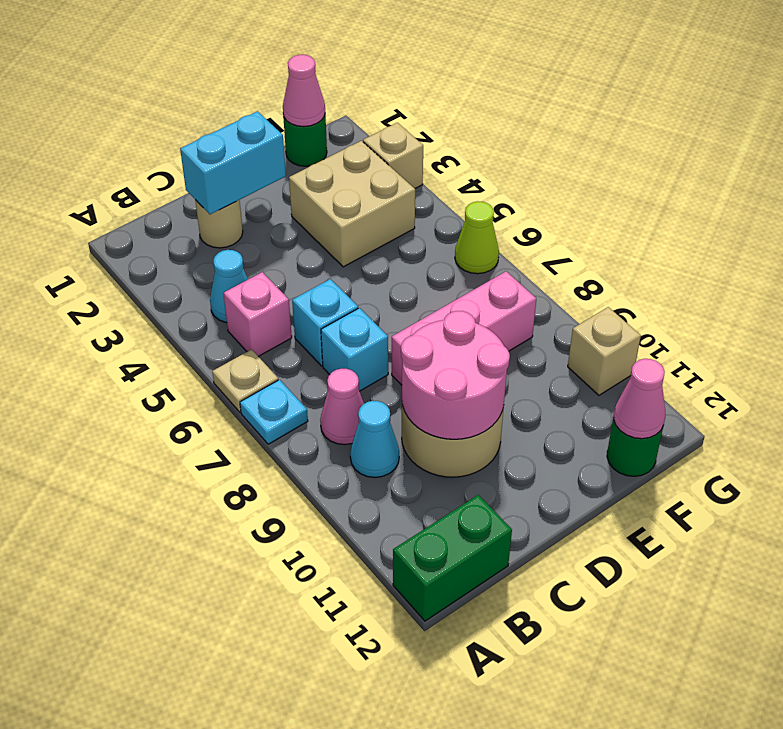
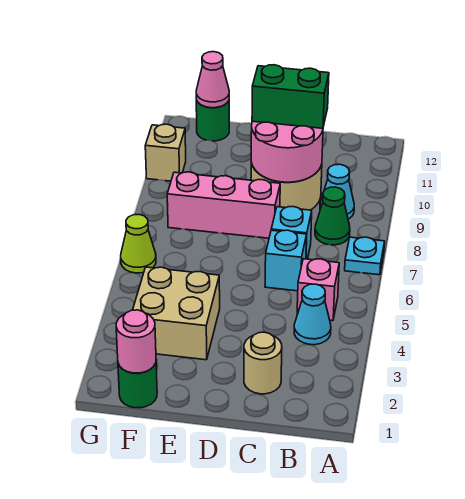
tan plate A6 level 1 -> none
green brick A12:B12 level 1 -> green brick C10:D10 level 3
pink cone B8 level 1 -> green cone B8 level 1
cyan brick C2:D2 level 2 -> none
pink cone F1 level 2 -> pink round brick F1 level 2
tan brick G3 level 1 -> none

